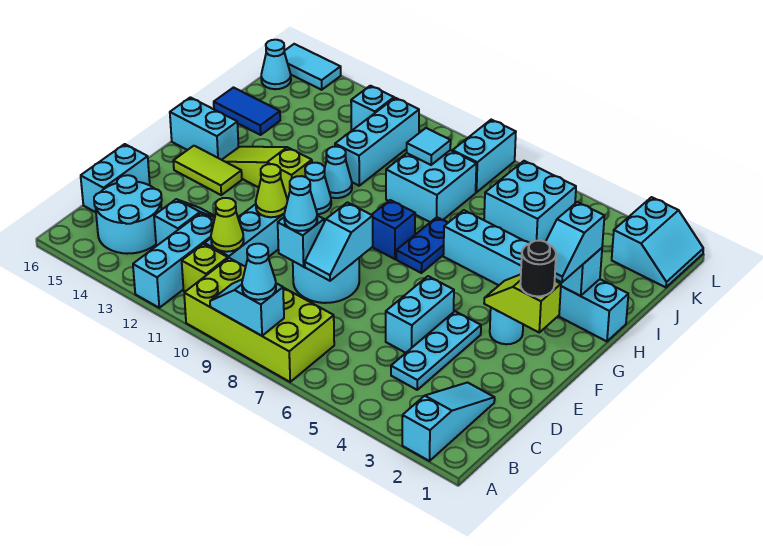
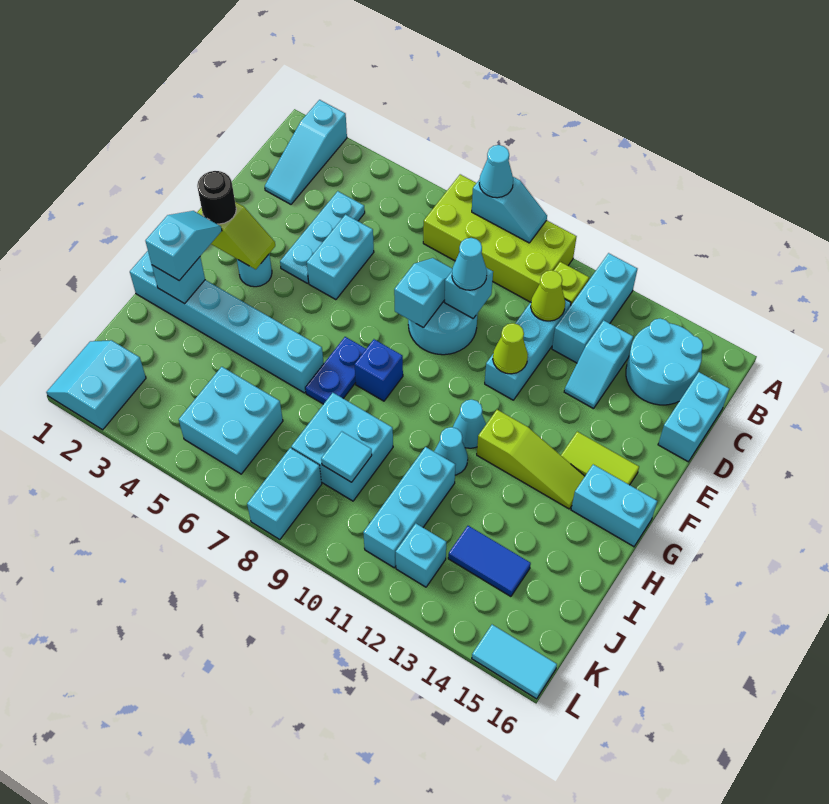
blue tile I15:I16 level 1 -> blue tile J13:J14 level 1
cyan cone K16 level 1 -> none

